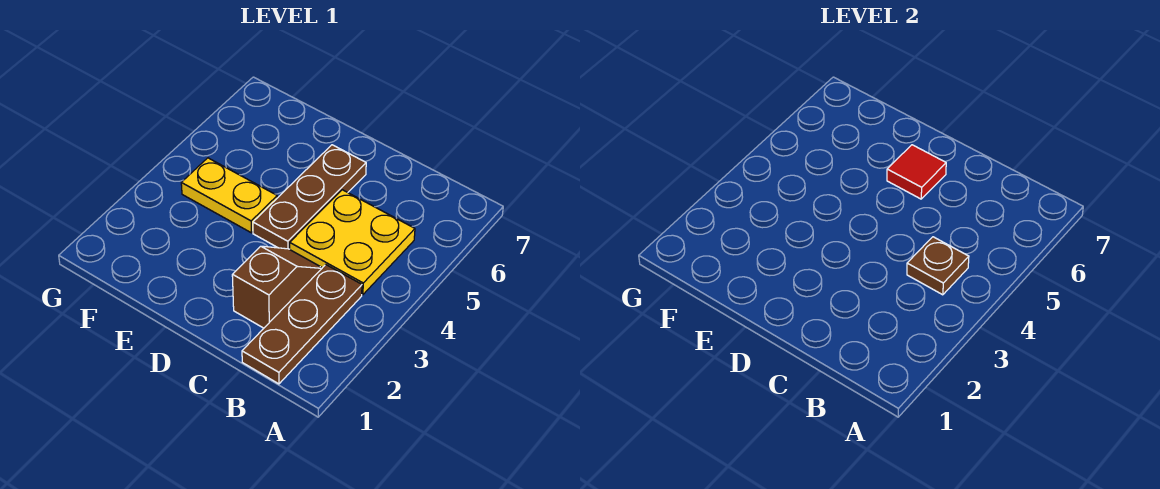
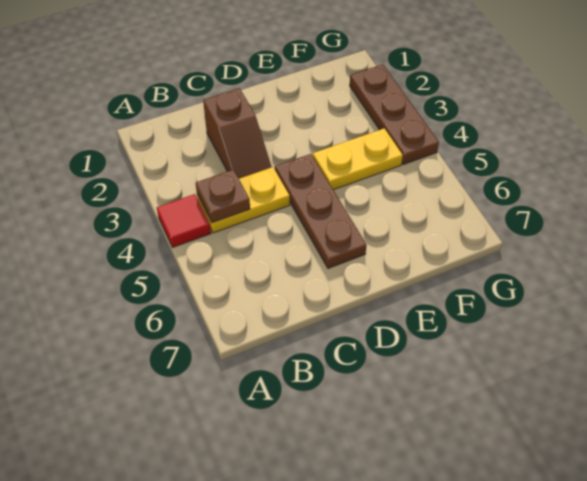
brown plate B1:B3 level 1 -> brown plate G2:G4 level 1
yellow plate B4:C5 level 1 -> yellow plate B4:C4 level 1
red tile D6 level 2 -> red tile A4 level 1

